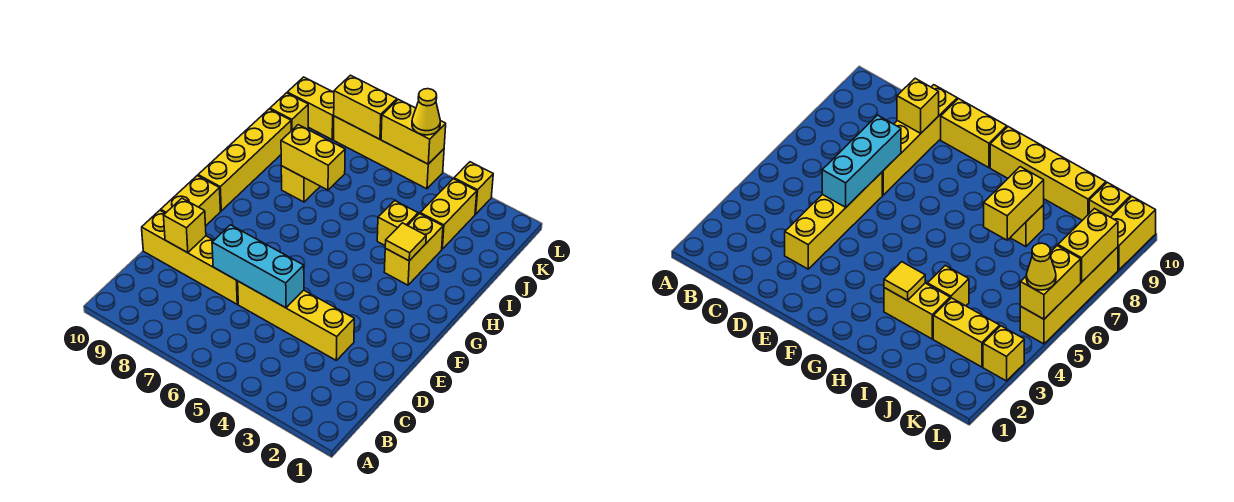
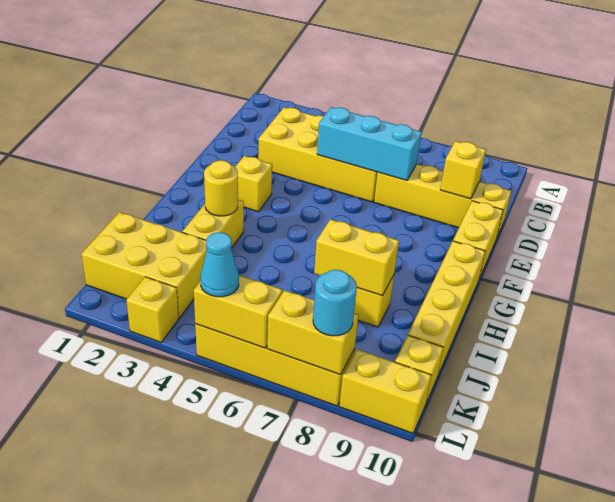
yellow brick D3:D6 level 1 -> yellow brick C3:D6 level 1
yellow tile H3 level 2 -> yellow round brick H3 level 2
yellow brick I4 level 1 -> yellow brick F3 level 1
yellow brick J3:K3 level 1 -> yellow brick J1:K3 level 1
yellow cone L5 level 3 -> cyan cone L5 level 3
none -> cyan round brick L8 level 3

